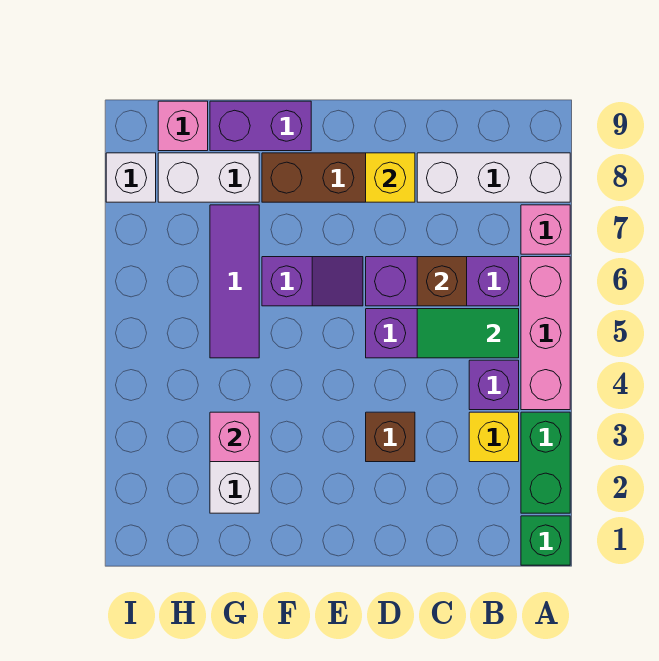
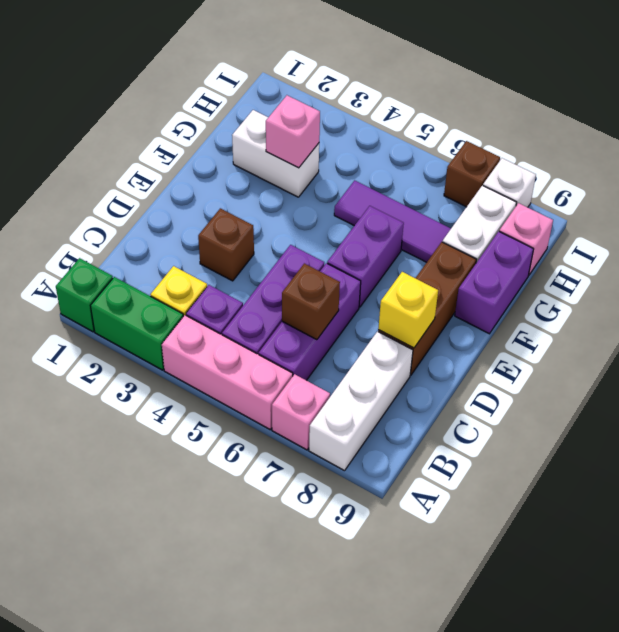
green tile B5:C5 level 2 -> none
purple slope E6:F6 level 1 top F -> purple brick E6:F6 level 1
none -> brown brick I7 level 1

